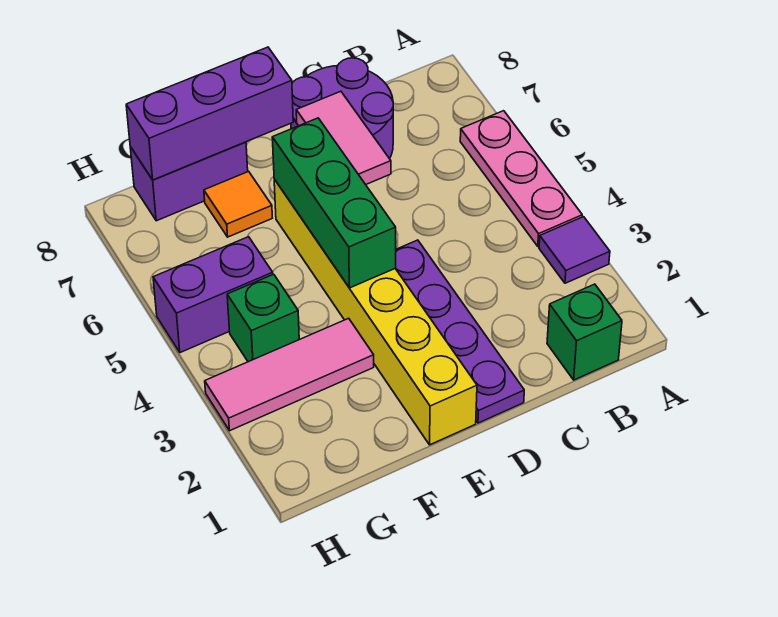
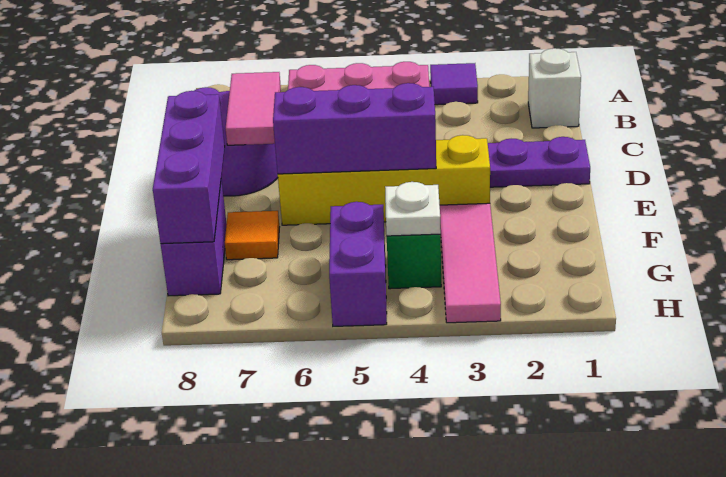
green brick B1 level 1 -> white brick B1 level 1
pink tile D6:D7 level 2 -> pink tile C7:D7 level 2
yellow brick E1:E6 level 1 -> yellow brick E3:E6 level 1
green brick E4:E6 level 2 -> purple brick E4:E6 level 2
none -> white plate G4 level 2

